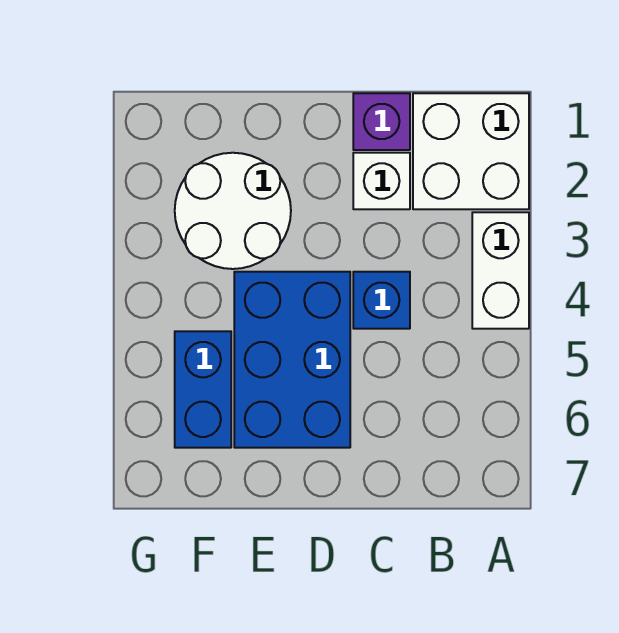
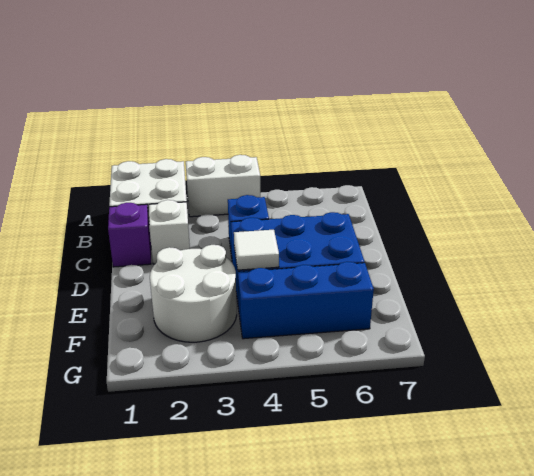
none -> white tile E4 level 2
blue brick F5:F6 level 1 -> blue brick F4:F6 level 1

